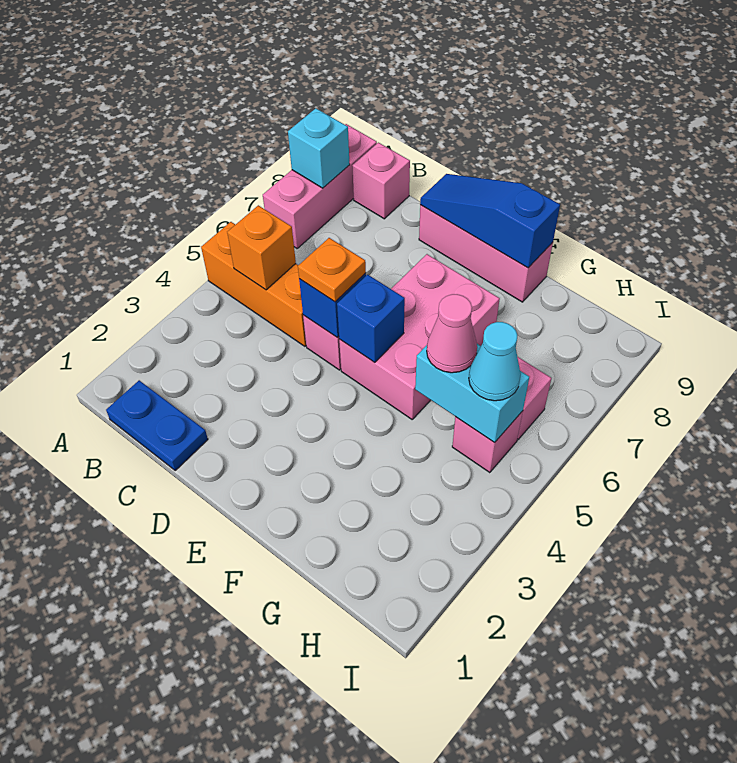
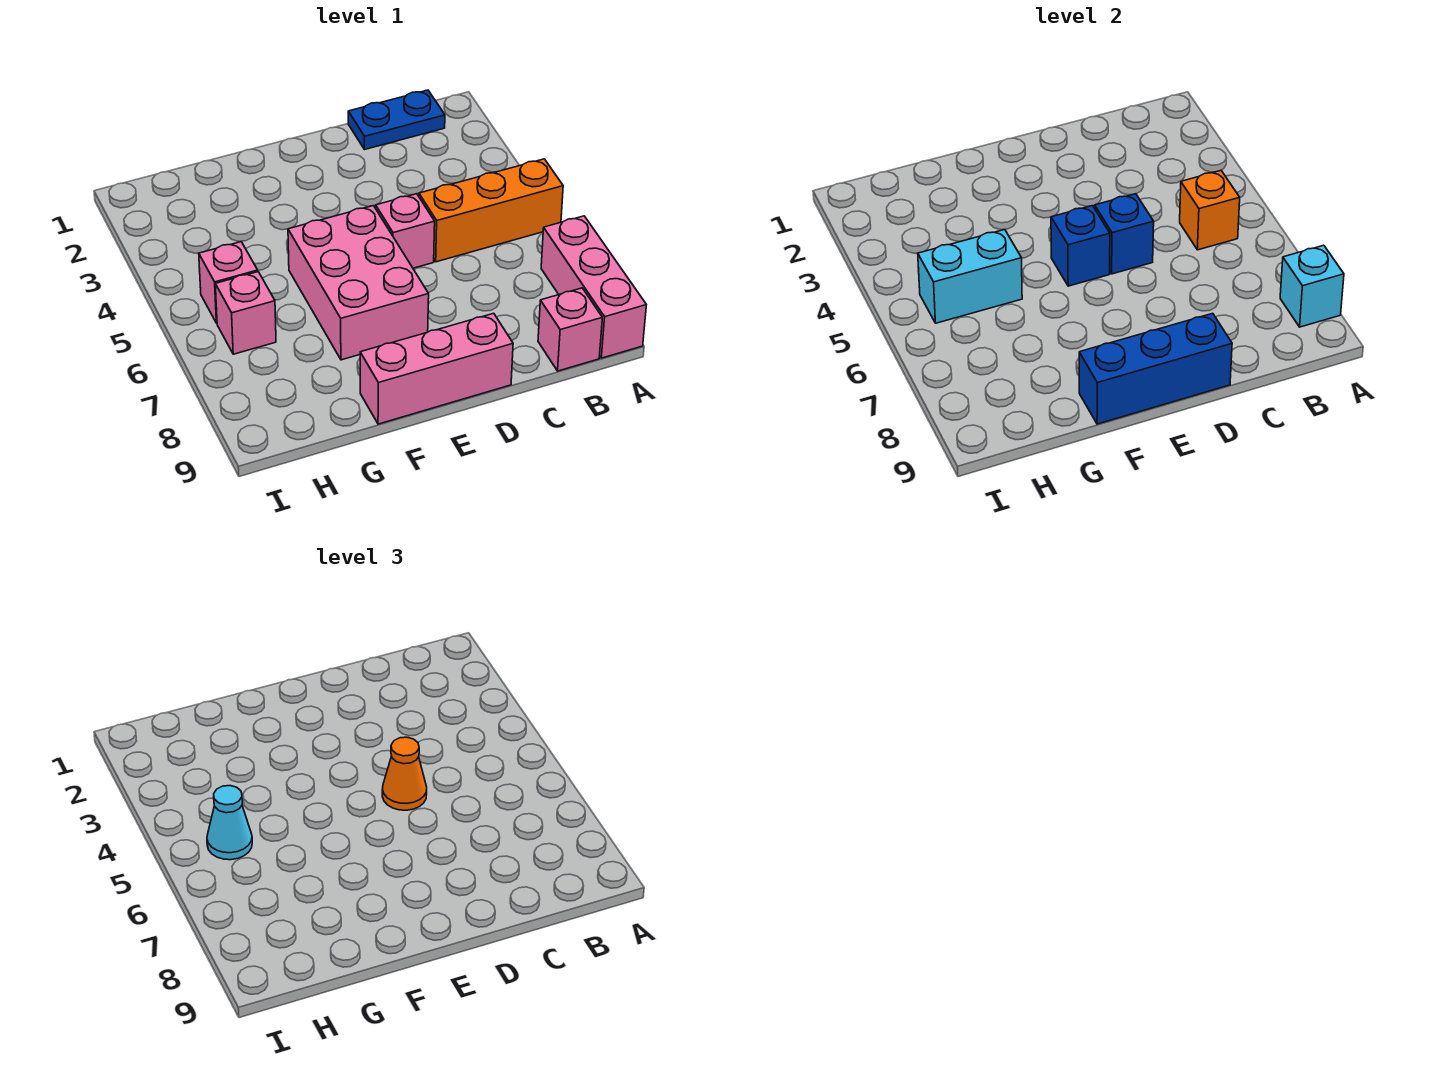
orange plate D5 level 3 -> orange cone D5 level 3
blue slope D9:F9 level 2 top F -> blue brick D9:F9 level 2
pink cone G5 level 3 -> none

